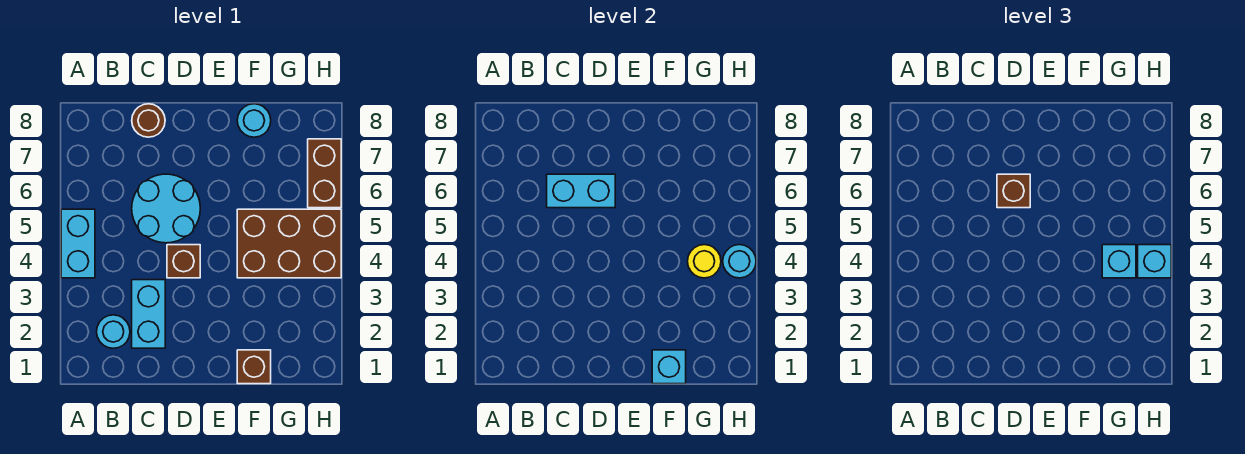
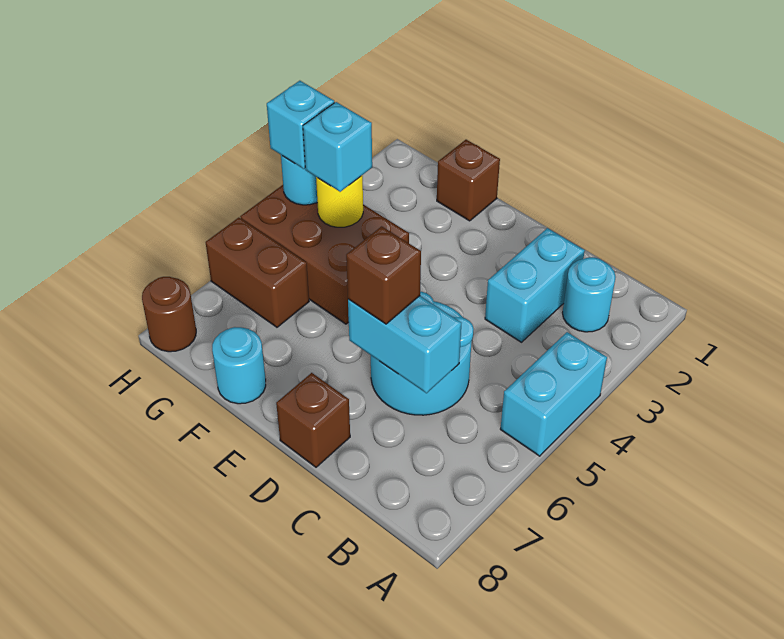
brown round brick C8 level 1 -> brown round brick H8 level 1
brown brick D4 level 1 -> brown brick D8 level 1
cyan brick F1 level 2 -> none
brown brick H6:H7 level 1 -> brown brick G6:H6 level 1

